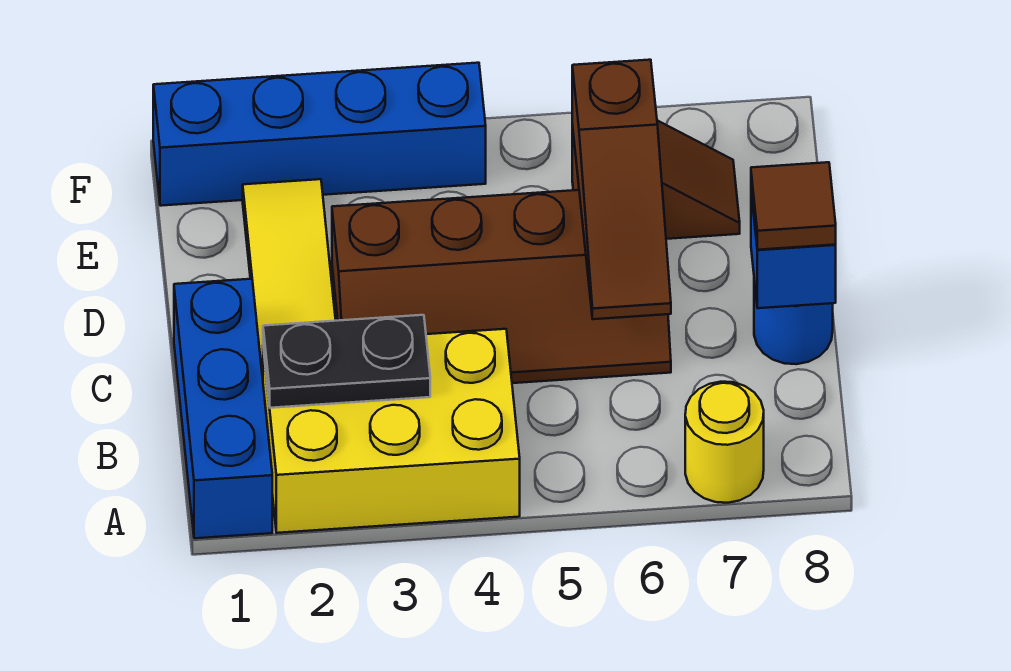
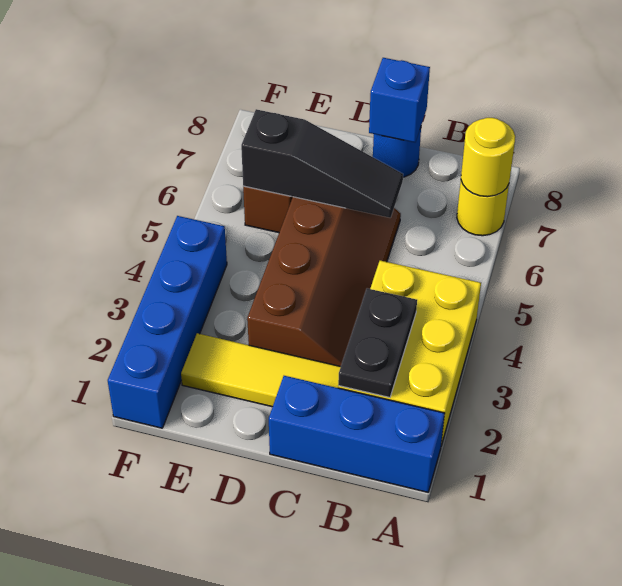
none -> yellow round brick A7 level 2
brown slope C6:E6 level 2 top E -> black slope C6:E6 level 2 top E
brown tile C8 level 3 -> none

